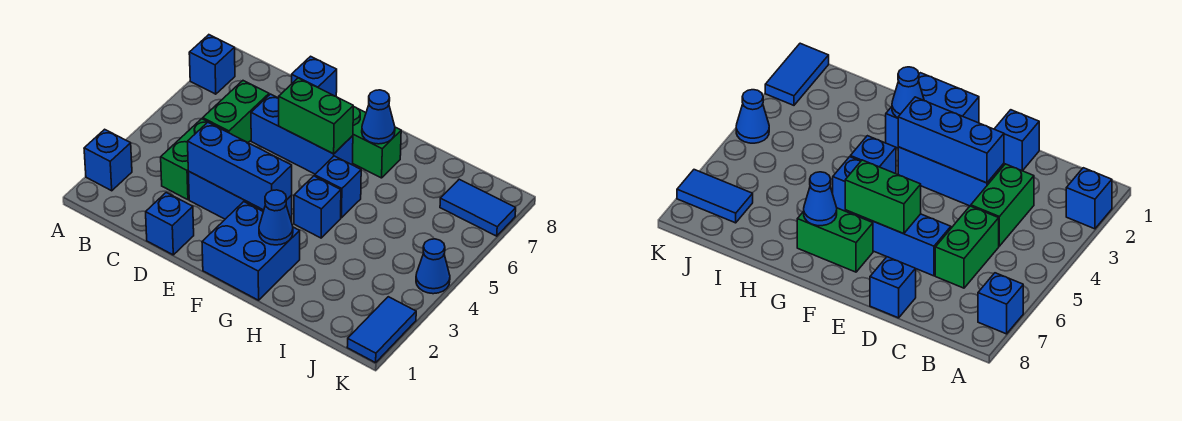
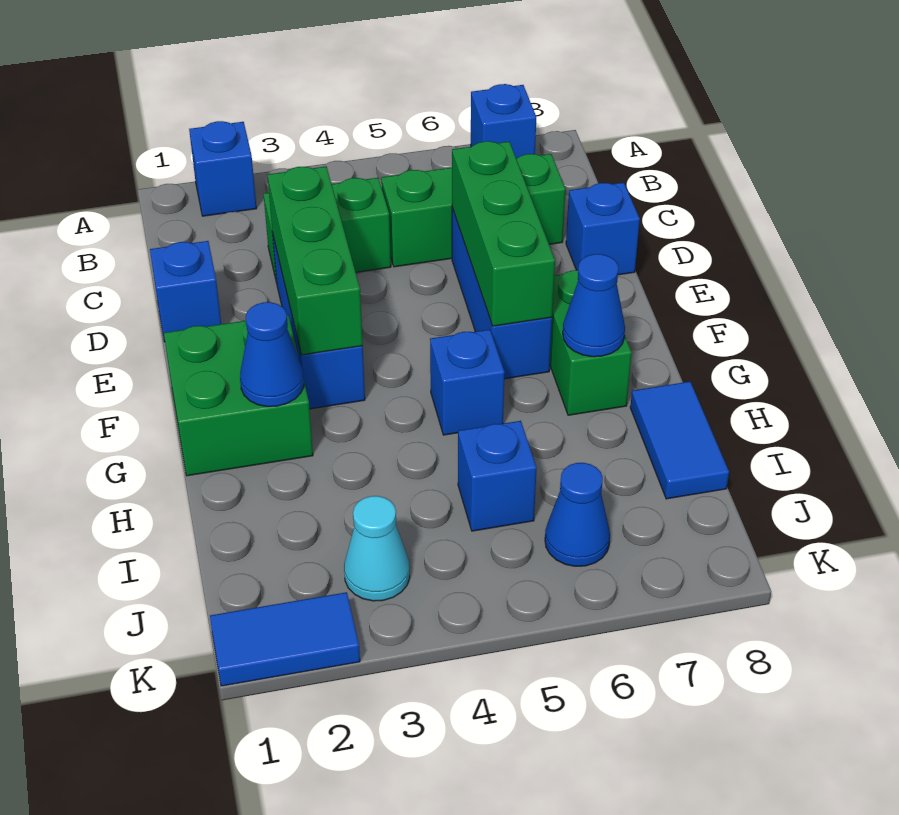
green brick C5:C6 level 1 -> green brick C5:C7 level 1
blue brick D3:F3 level 2 -> green brick D3:F3 level 2
green brick E6:F6 level 2 -> green brick D6:F6 level 2
blue brick F1:G2 level 1 -> green brick F1:G2 level 1
blue brick G4 level 1 -> blue brick I5 level 1
none -> cyan cone J3 level 1
blue tile J7:K7 level 1 -> blue tile H8:I8 level 1
blue cone K4 level 1 -> blue cone J6 level 1

